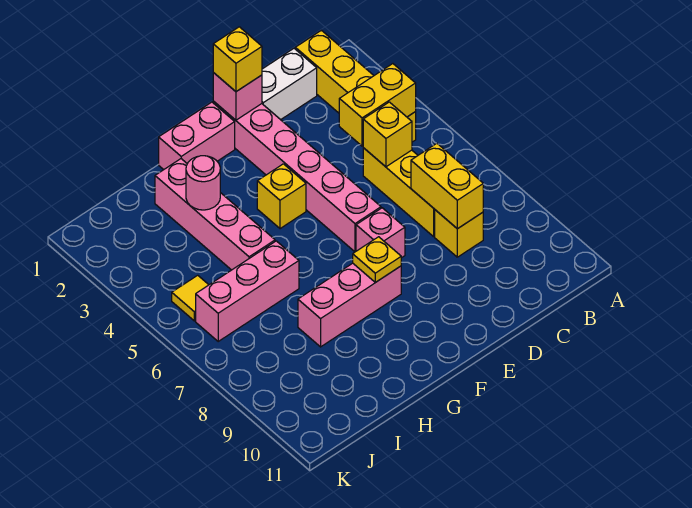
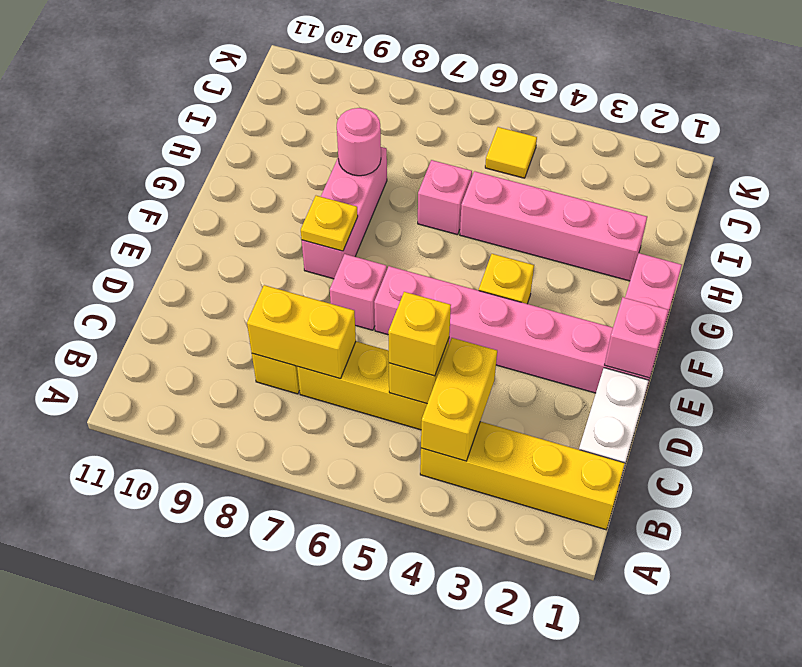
yellow brick E1 level 3 -> yellow brick C5 level 3
pink round brick H3 level 2 -> pink round brick H8 level 2
pink brick H6:J6 level 1 -> pink brick H6 level 1

